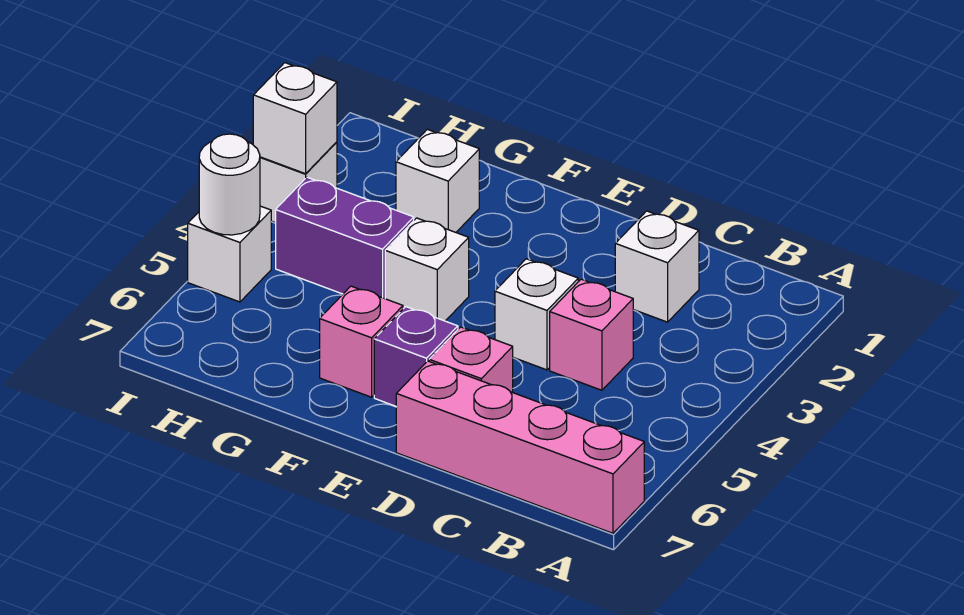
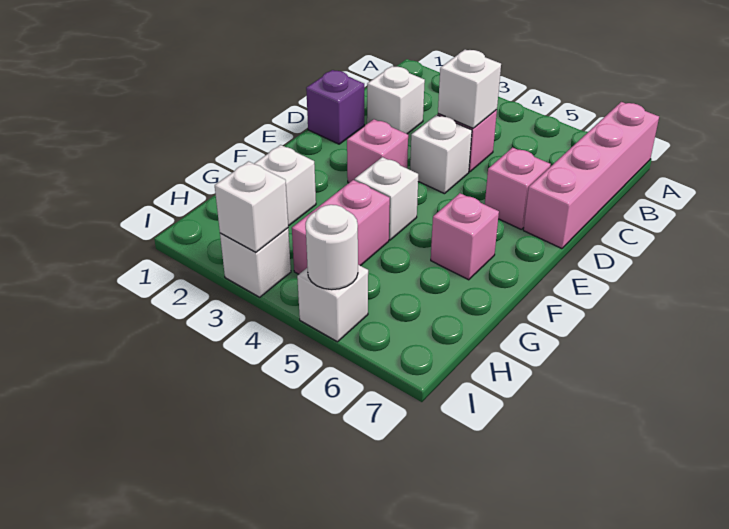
none -> white brick C4 level 2
none -> pink brick E3 level 1
purple brick E6 level 1 -> purple brick D1 level 1
purple brick G4:H4 level 1 -> pink brick G4:H4 level 1

